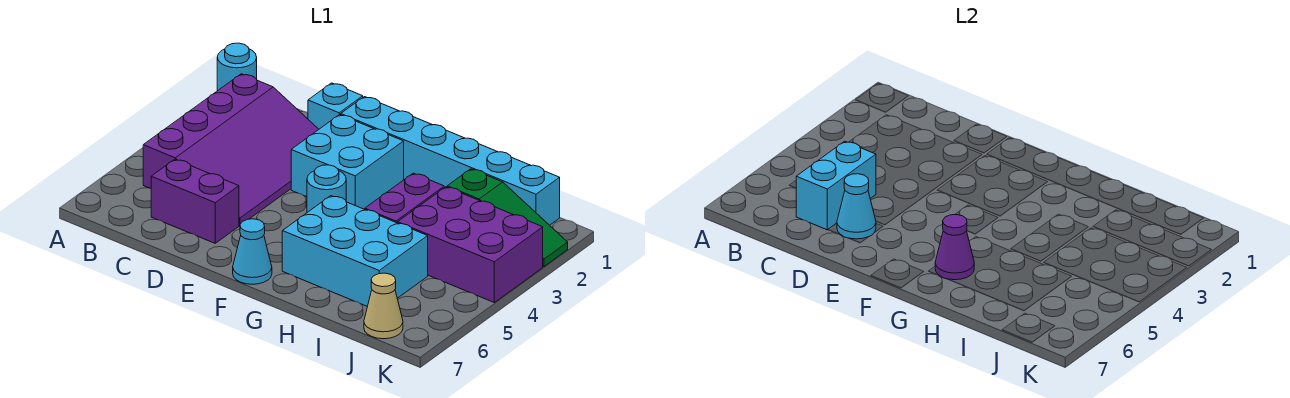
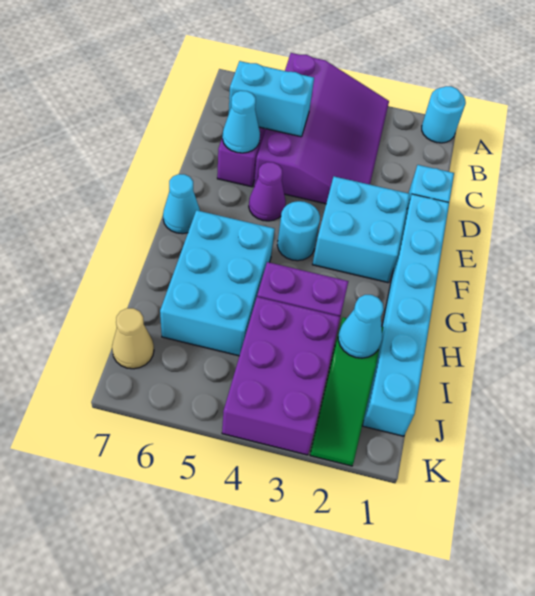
purple slope B2:D5 level 1 top B -> purple slope A3:D5 level 1 top 5
purple cone G6 level 2 -> purple cone E5 level 1
none -> cyan cone I2 level 2

